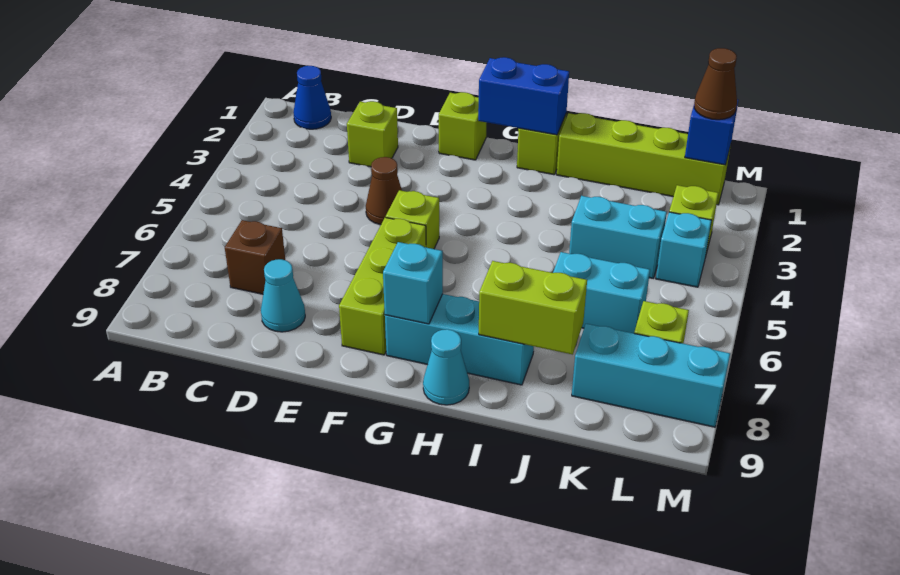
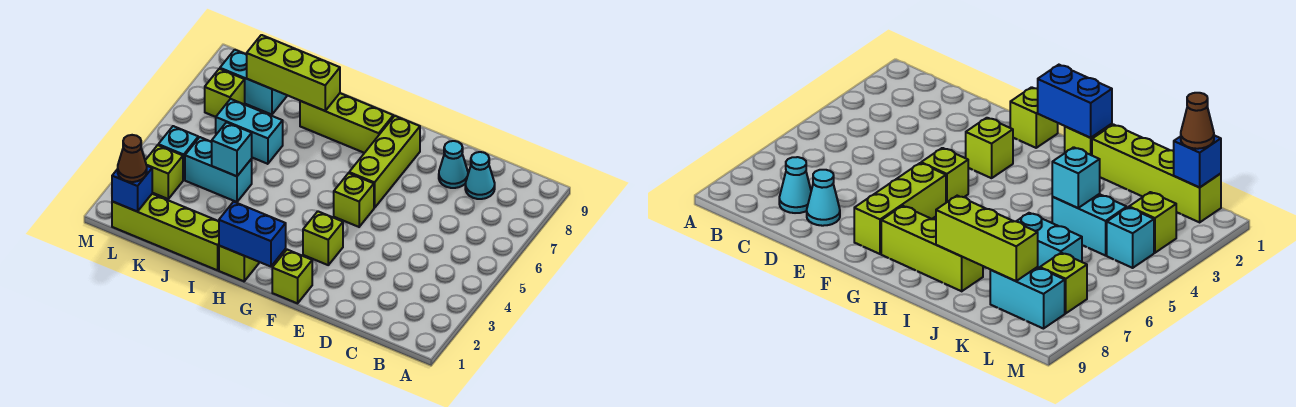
blue cone B1 level 1 -> none
brown brick C7 level 1 -> none
lime brick D2 level 1 -> lime brick F3 level 1
brown cone E4 level 1 -> none
cyan brick G8:I8 level 1 -> lime brick G8:I8 level 1
cyan brick G8 level 2 -> cyan brick J4 level 2
cyan cone H9 level 1 -> cyan cone C8 level 1
lime brick I8:J8 level 2 -> lime brick I8:K8 level 2
cyan brick K8:M8 level 1 -> cyan brick K8:L8 level 1

